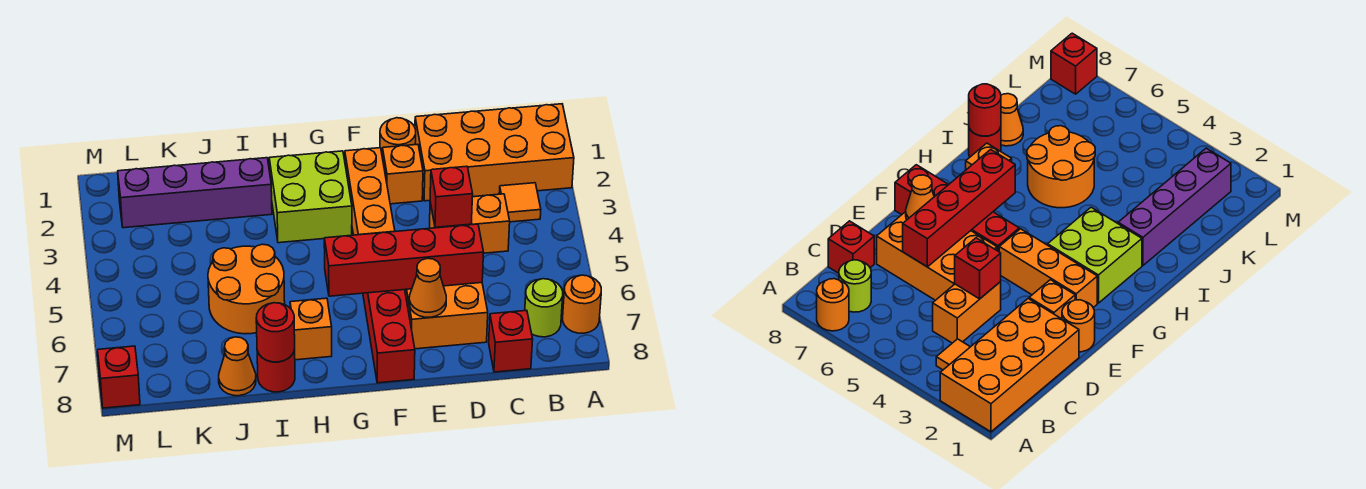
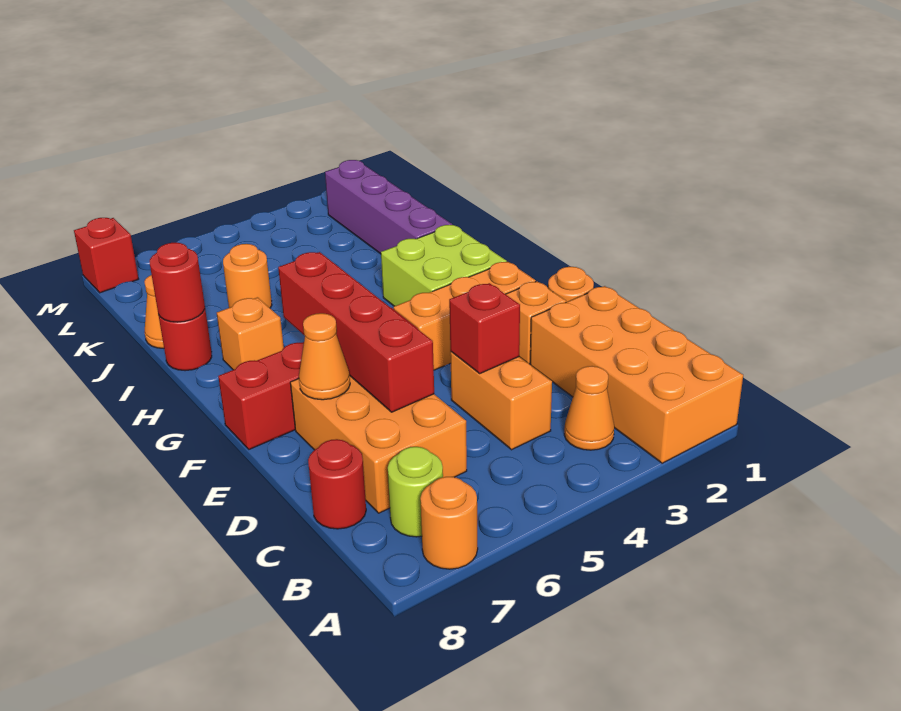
orange tile B3 level 1 -> orange cone B3 level 1
red brick C8 level 1 -> red round brick C8 level 1
orange brick D5:E7 level 1 -> orange brick C6:E7 level 1
orange round brick I5:J6 level 1 -> orange round brick J6 level 1

